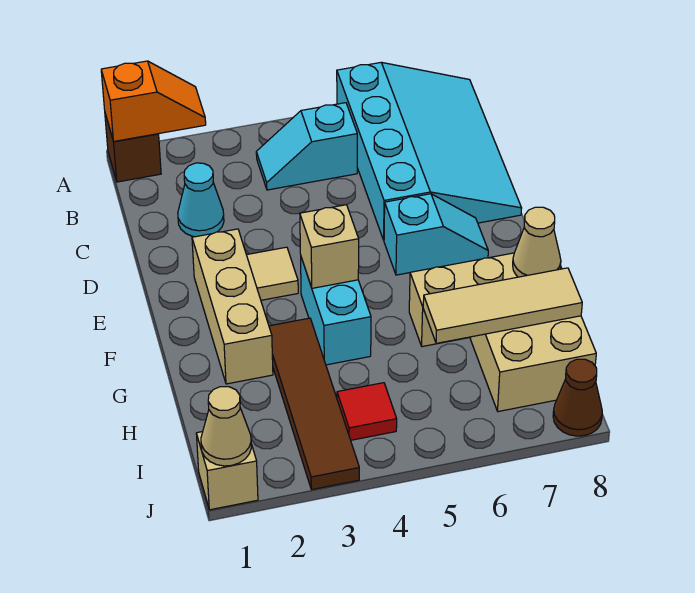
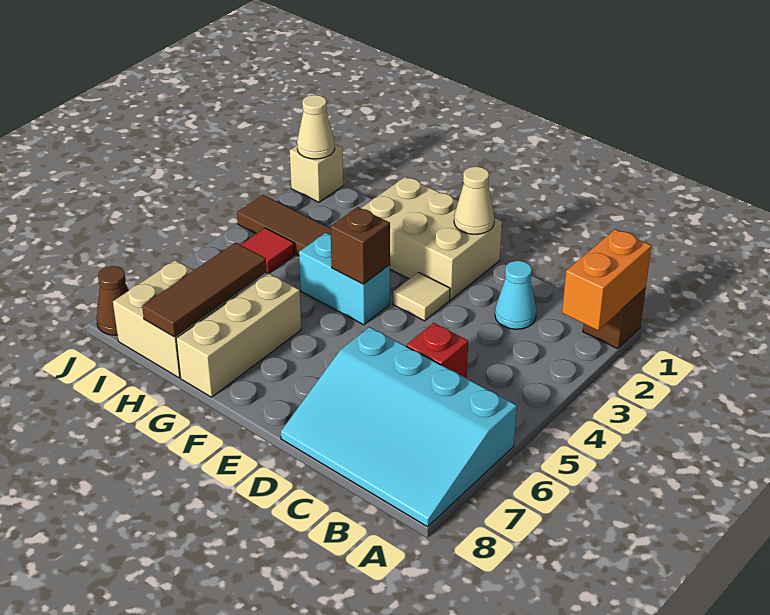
orange slope A1:A2 level 2 top 1 -> orange brick A1:A2 level 2
cyan slope B4:B5 level 1 top 5 -> none
none -> red brick C5 level 1
tan brick E2:G2 level 1 -> tan brick E1:G2 level 1
cyan slope E6:E7 level 1 top 6 -> none
tan brick F4 level 2 -> brown brick F4 level 2
tan cone G8 level 2 -> tan cone E1 level 2
tan tile H6:H8 level 2 -> brown tile H6:H8 level 2

